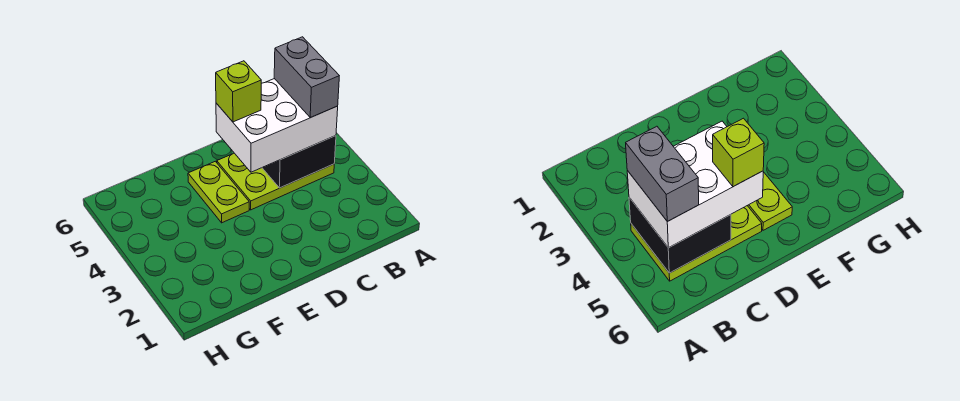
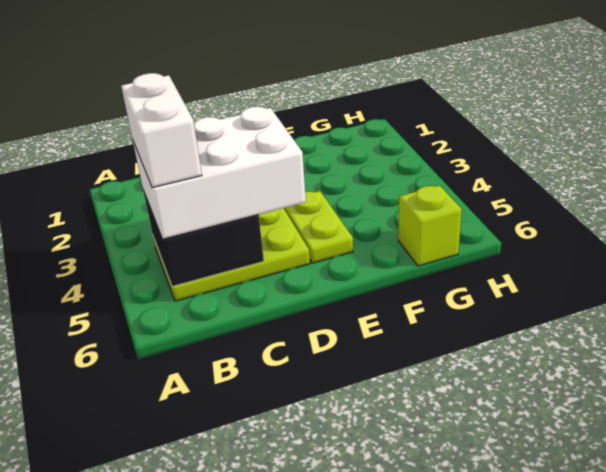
grey brick B4:B5 level 4 -> white brick B4:B5 level 4
lime brick D5 level 4 -> lime brick G6 level 1

